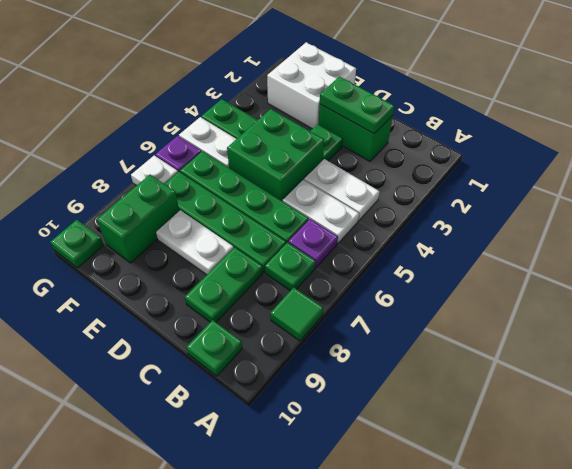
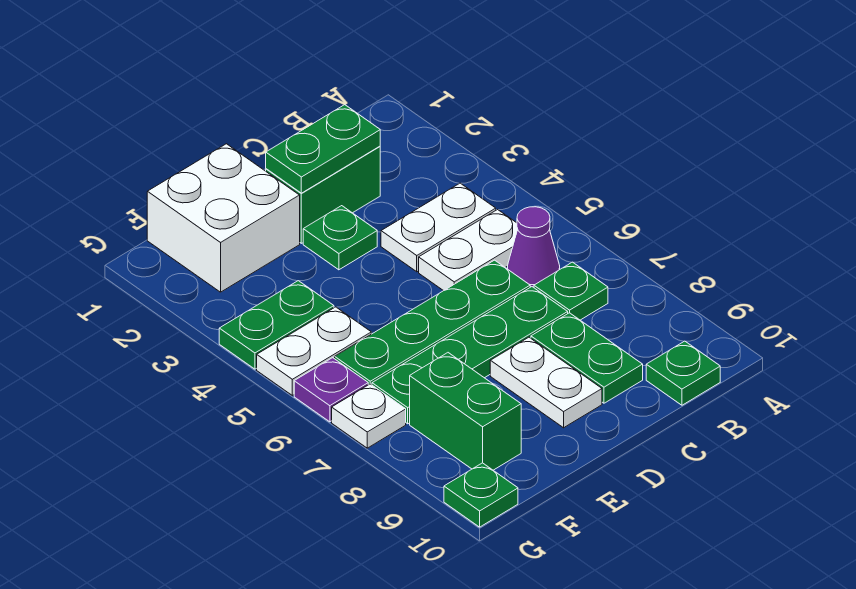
green tile A8 level 1 -> none
purple plate B6 level 1 -> purple cone B6 level 1
green brick D4:E5 level 1 -> none
white plate D8:E8 level 1 -> white plate D8:D9 level 1

